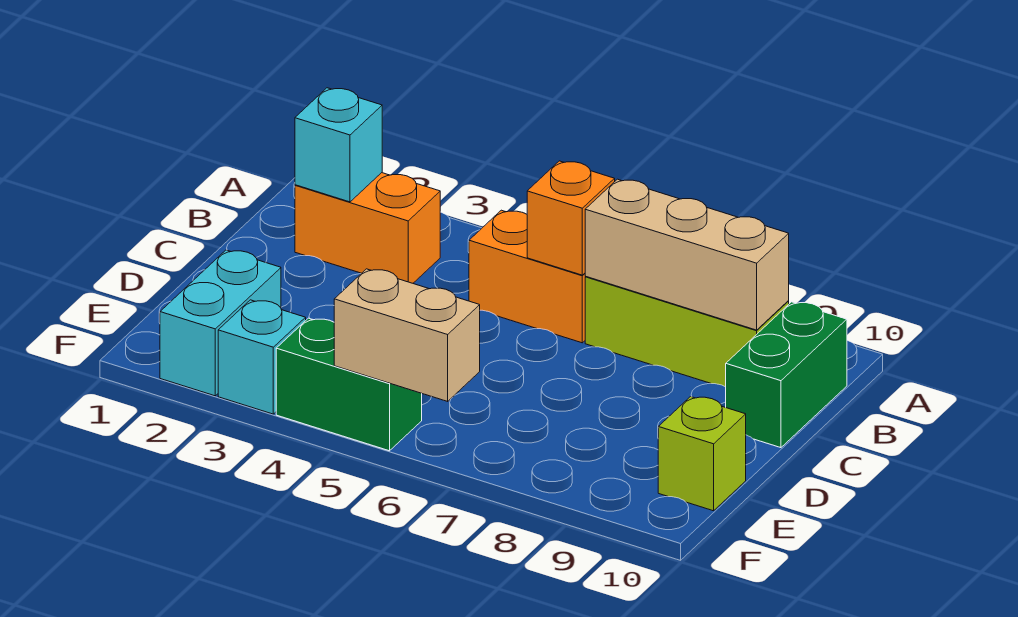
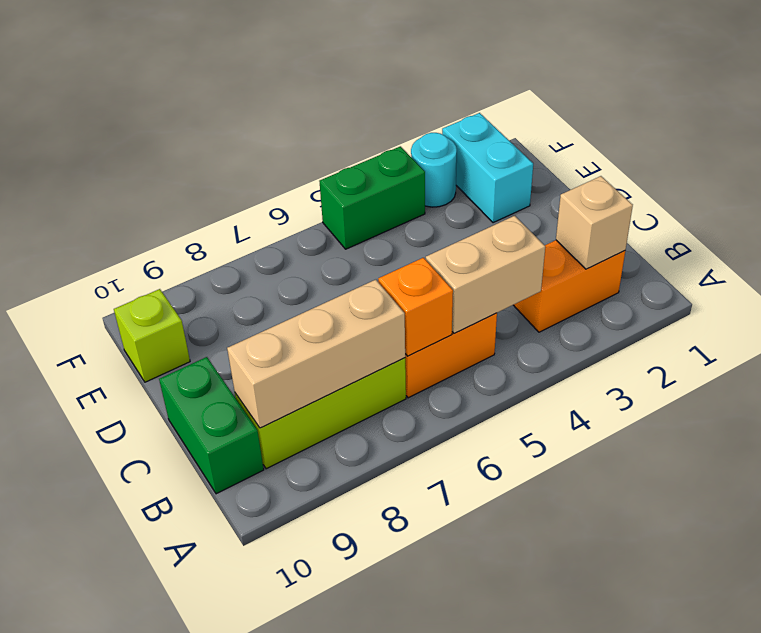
cyan brick B2 level 2 -> tan brick B2 level 2
cyan brick F3 level 1 -> cyan round brick F3 level 1
tan brick F5:F6 level 2 -> tan brick B4:B5 level 2

